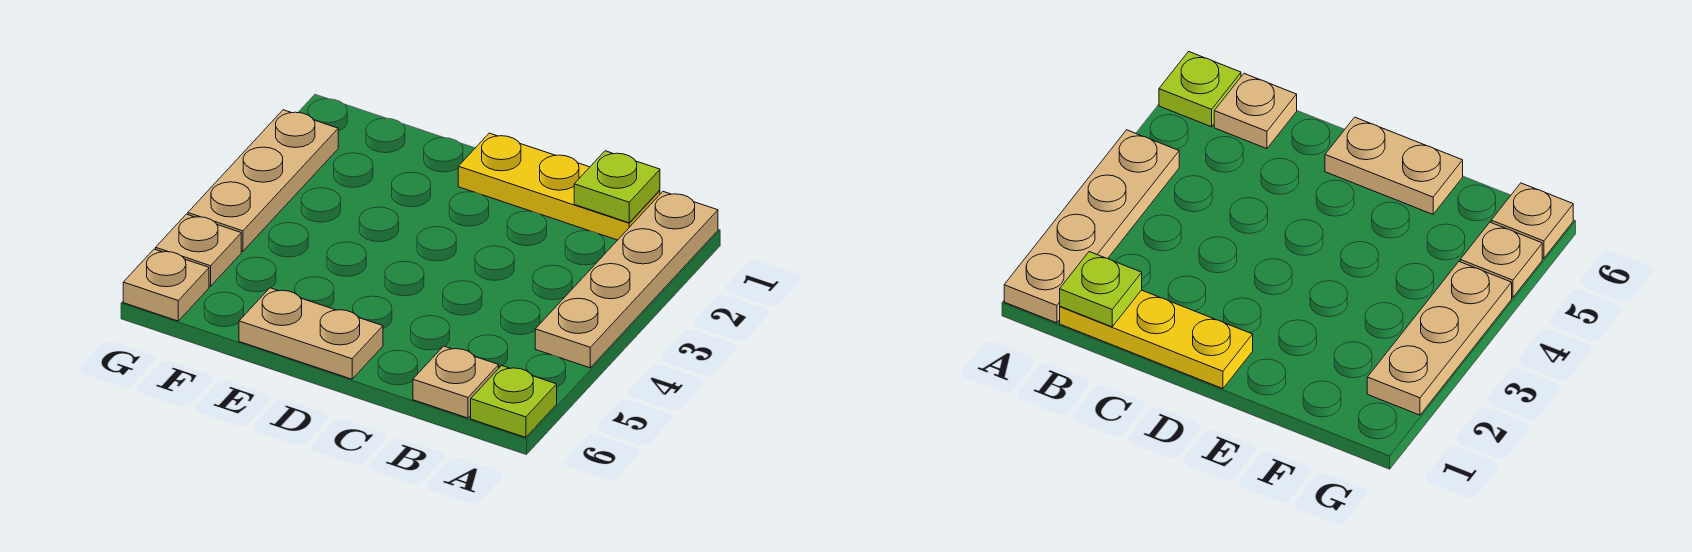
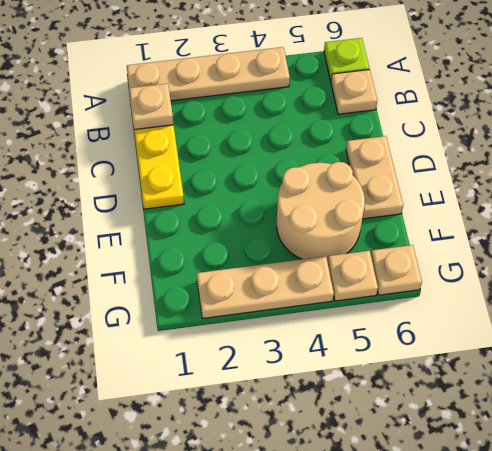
lime plate B1 level 2 -> tan plate B1 level 2
none -> tan round brick E4:F5 level 1

